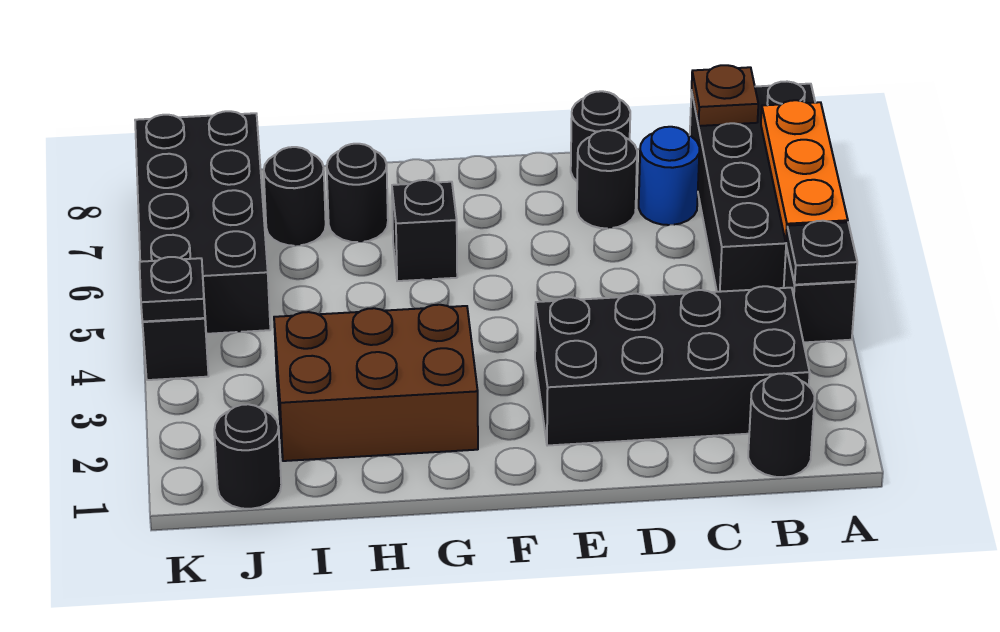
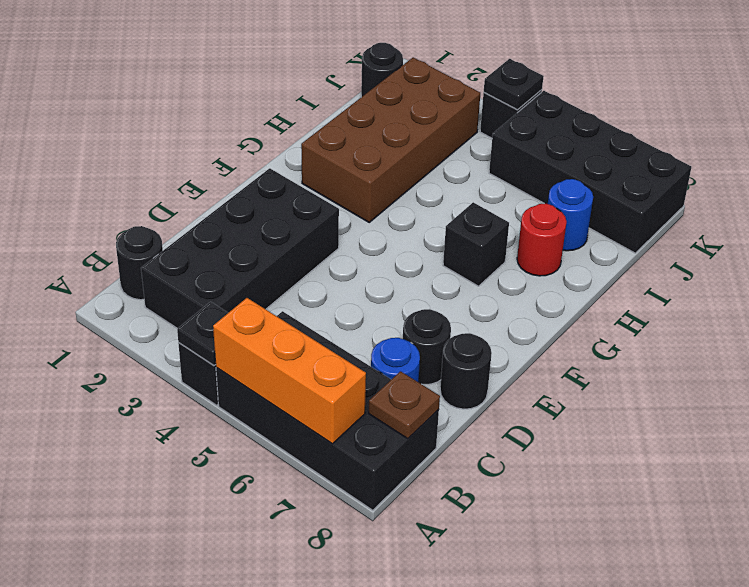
orange plate A5:A7 level 2 -> orange brick A5:A7 level 2
brown brick G2:I3 level 1 -> brown brick G2:J3 level 1
black round brick H7 level 1 -> red round brick H7 level 1
black round brick I7 level 1 -> blue round brick I7 level 1

